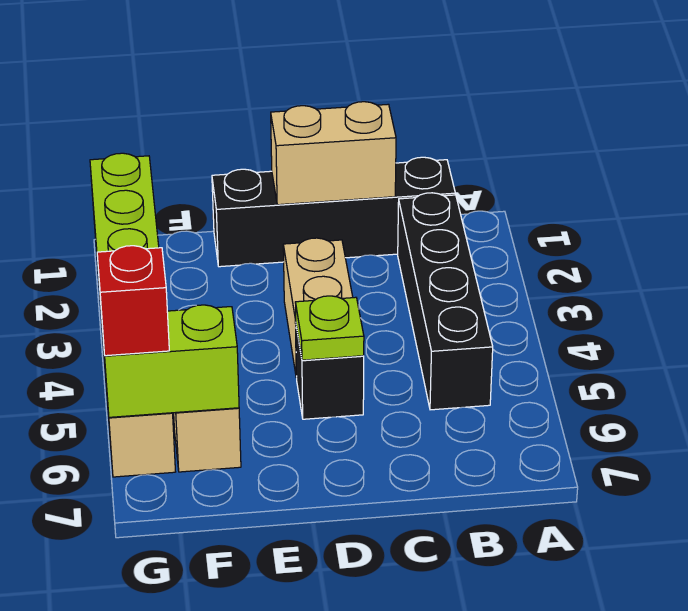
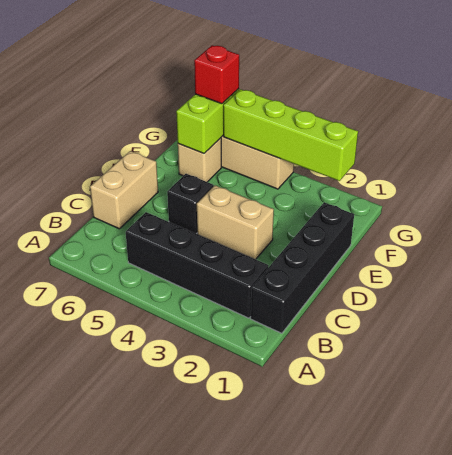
tan brick C1:D1 level 2 -> tan brick C7:D7 level 1
lime plate D5 level 2 -> none

